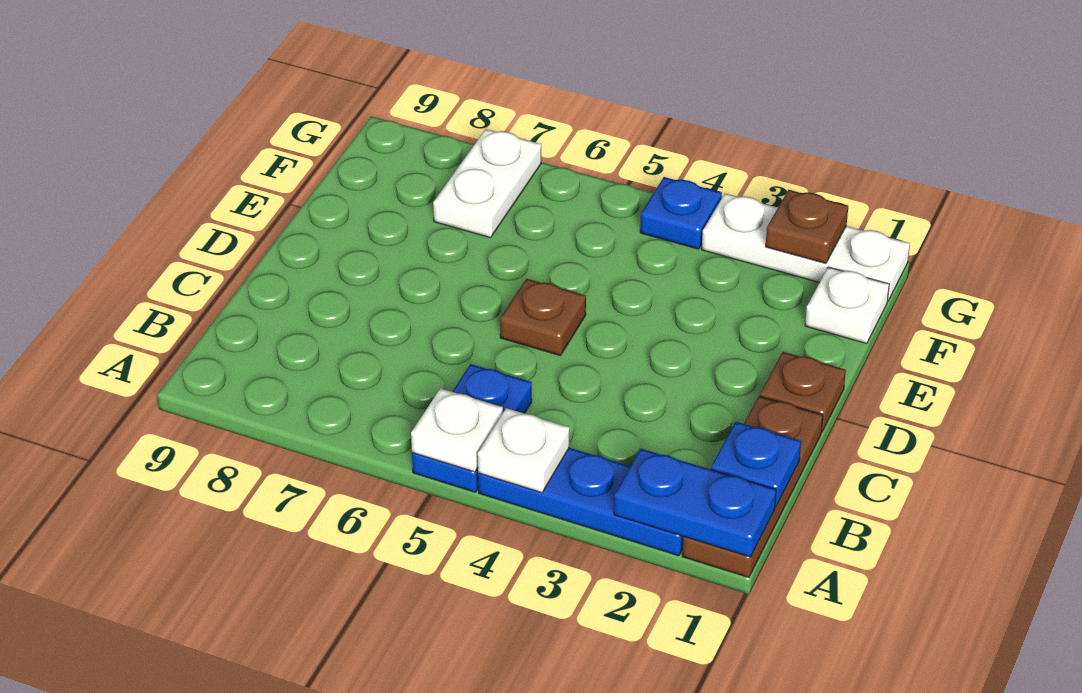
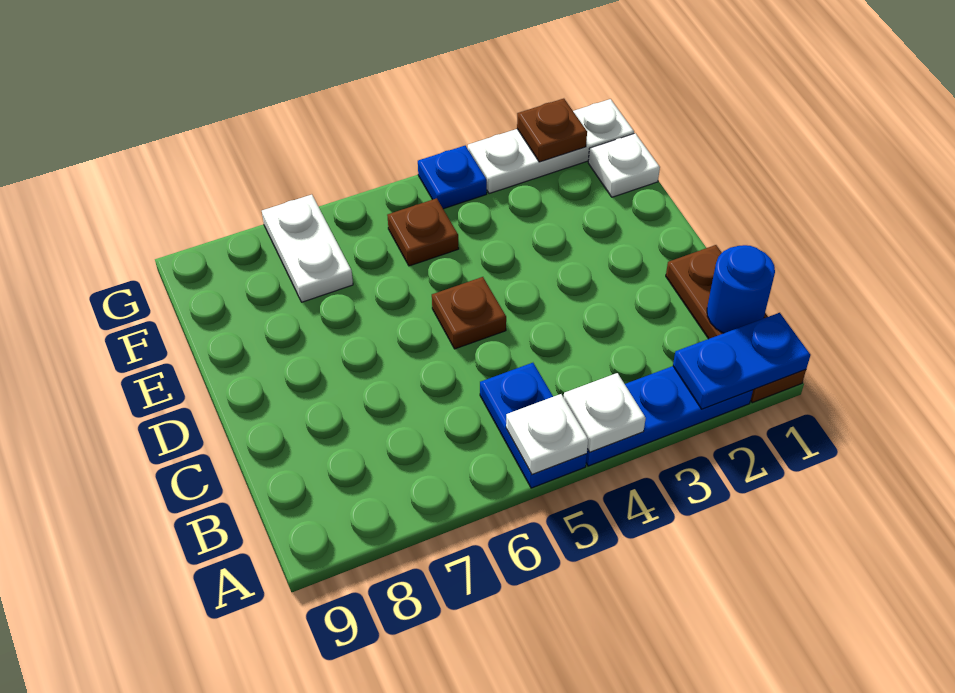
blue plate B1 level 2 -> blue round brick B1 level 2
brown plate D1 level 1 -> brown plate F5 level 1

